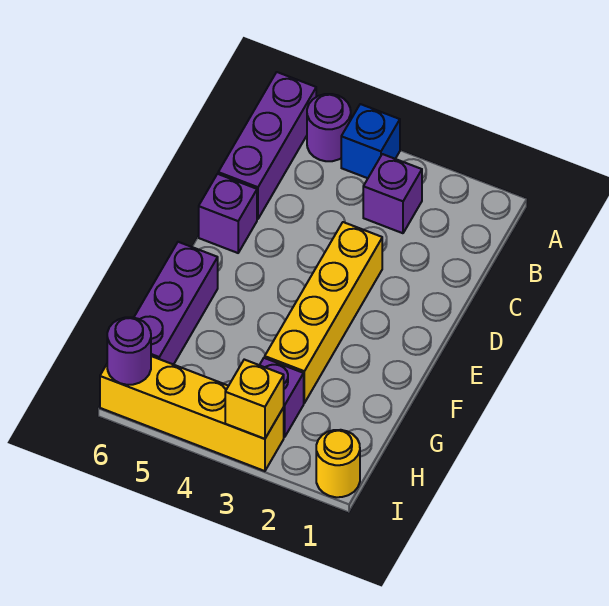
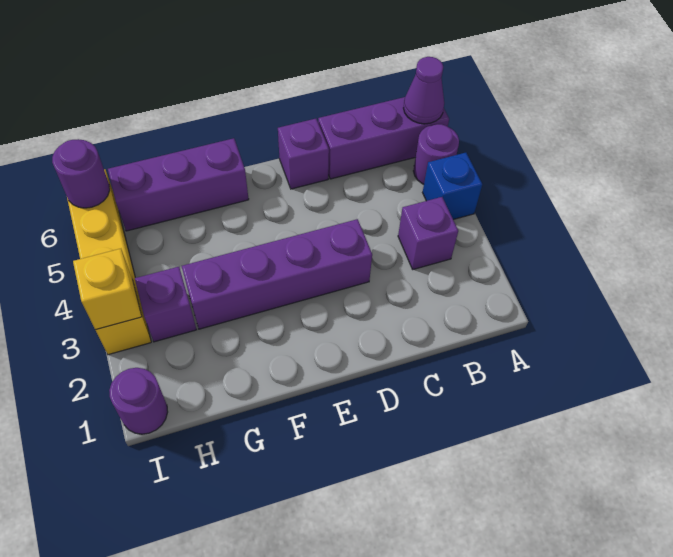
none -> purple cone A6 level 2
yellow brick D3:G3 level 1 -> purple brick D3:G3 level 1
yellow round brick I1 level 1 -> purple round brick I1 level 1

